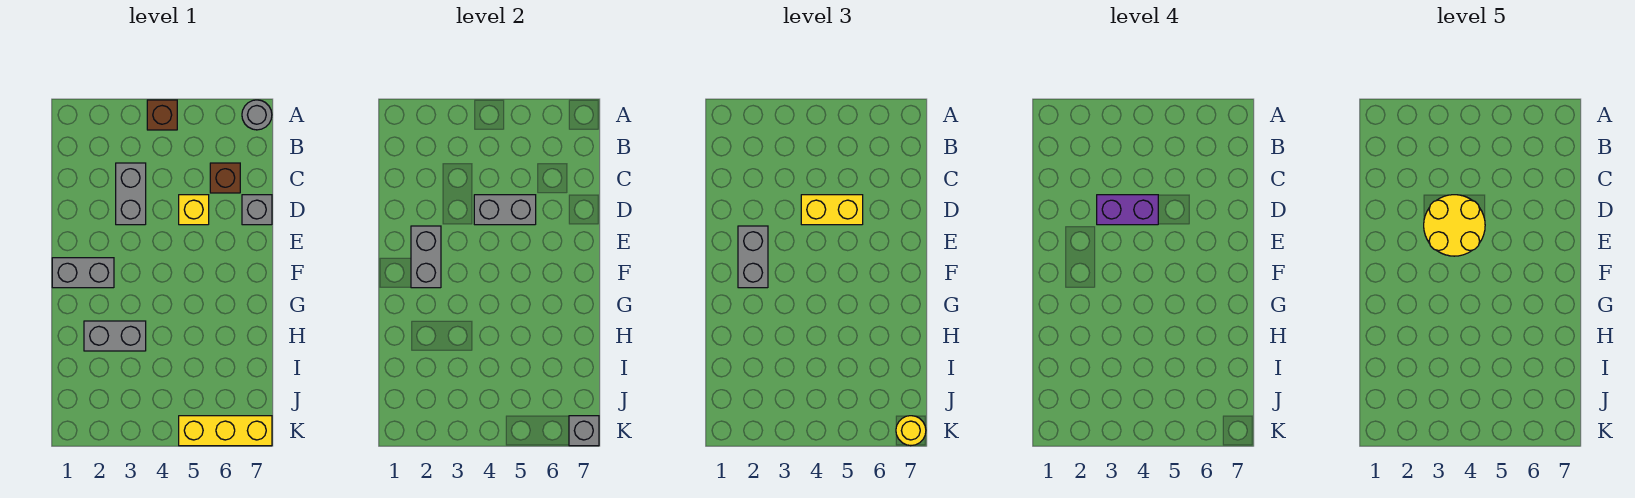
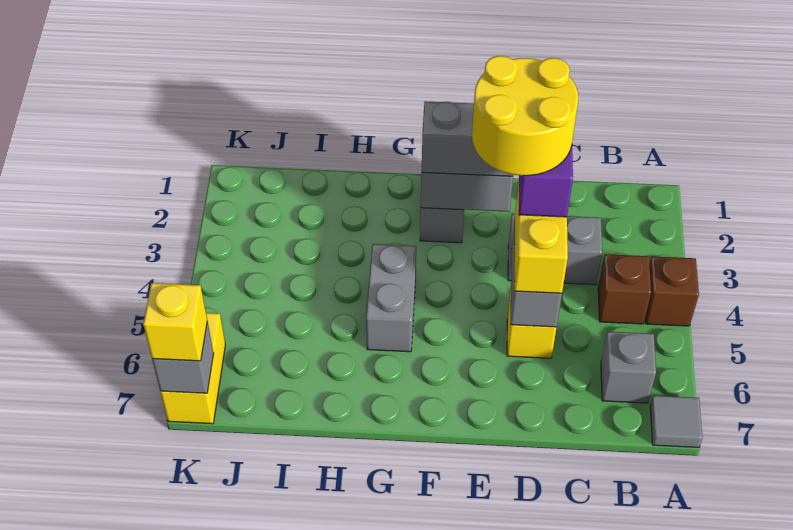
grey round brick A7 level 1 -> grey tile A7 level 1
brown brick C6 level 1 -> brown brick B4 level 1
grey brick D7 level 1 -> grey brick B6 level 1
grey brick H2:H3 level 1 -> grey brick G4:G5 level 1
yellow brick K5:K7 level 1 -> yellow brick K6:K7 level 1
yellow round brick K7 level 3 -> yellow brick K7 level 3

